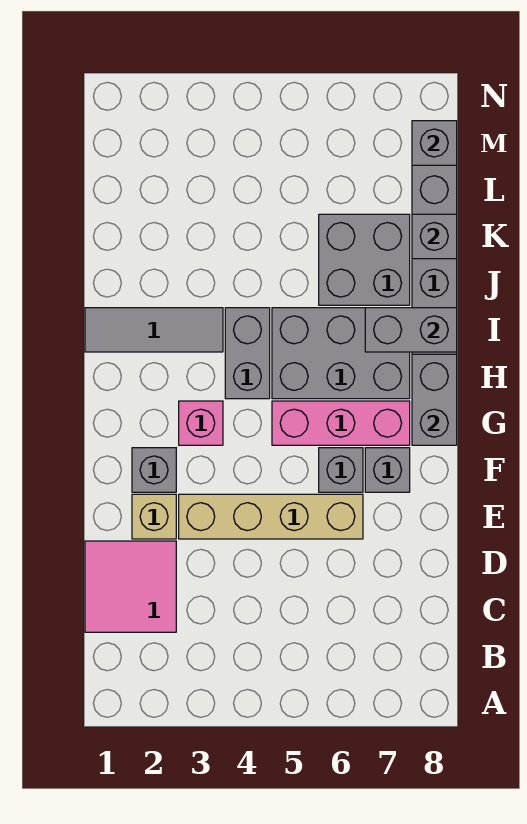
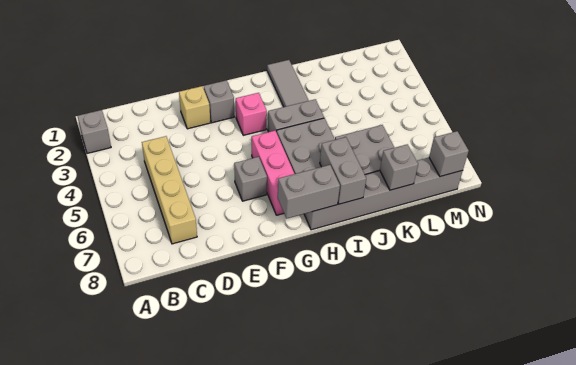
pink tile C1:D2 level 1 -> none
tan brick E3:E6 level 1 -> tan brick C4:C7 level 1
grey brick F7 level 1 -> grey brick A2 level 1

